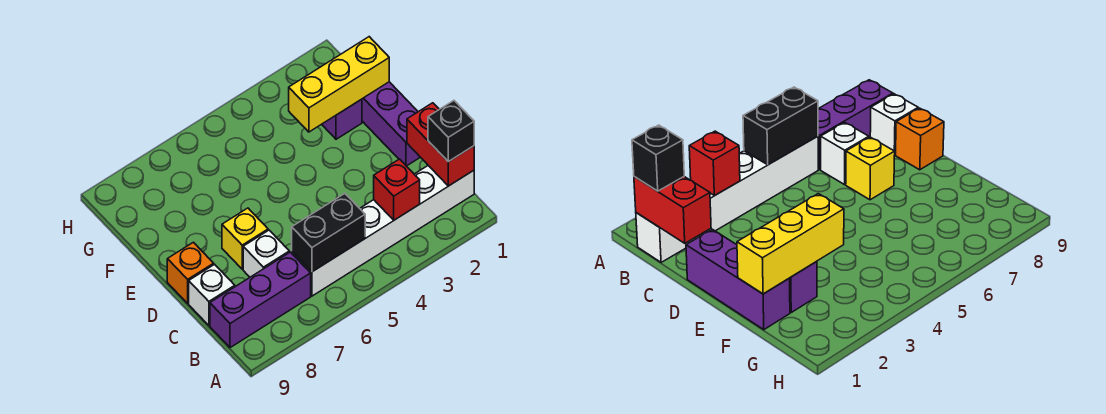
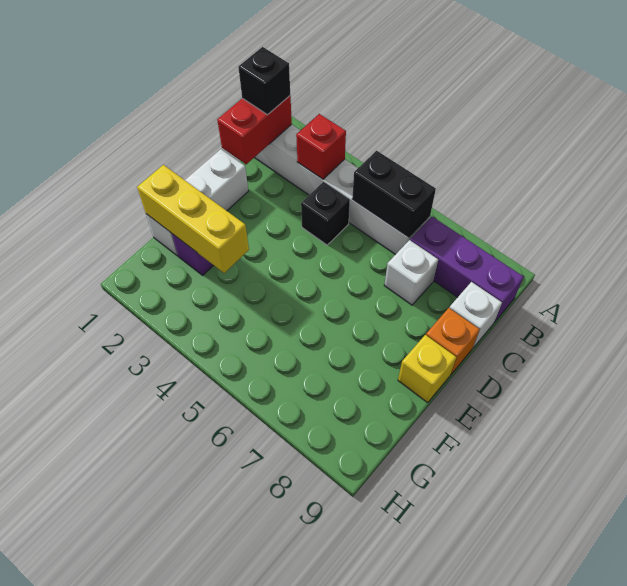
none -> black brick C4 level 1
purple brick D1:F1 level 1 -> white brick D1:F1 level 1
yellow brick D7 level 1 -> yellow brick E9 level 1

